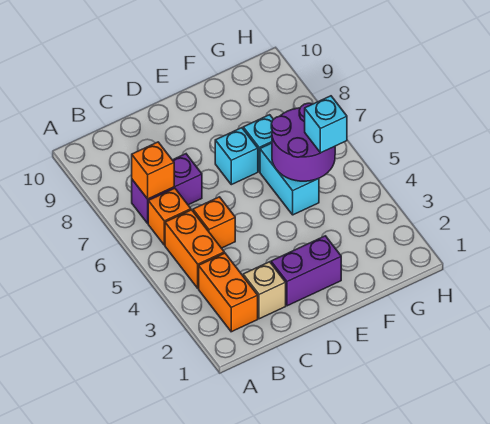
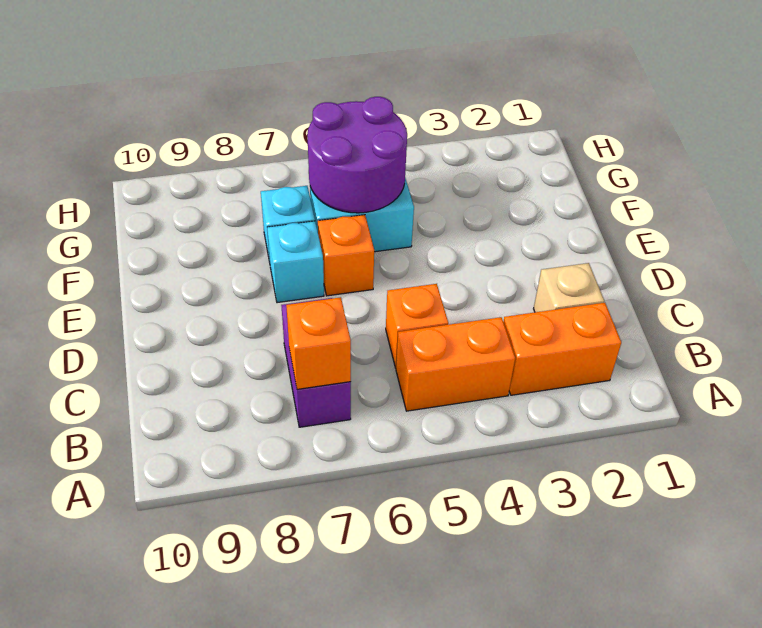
orange brick B6 level 1 -> orange brick E6 level 1
purple brick D2:E2 level 1 -> none
cyan brick G5 level 3 -> none

